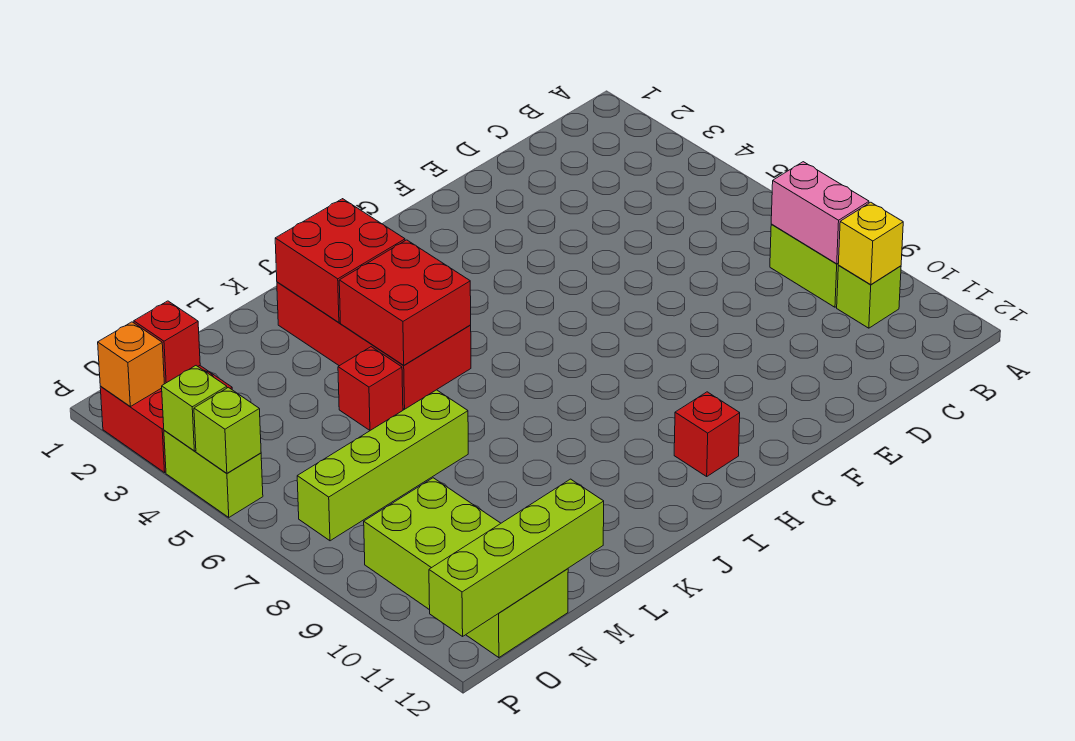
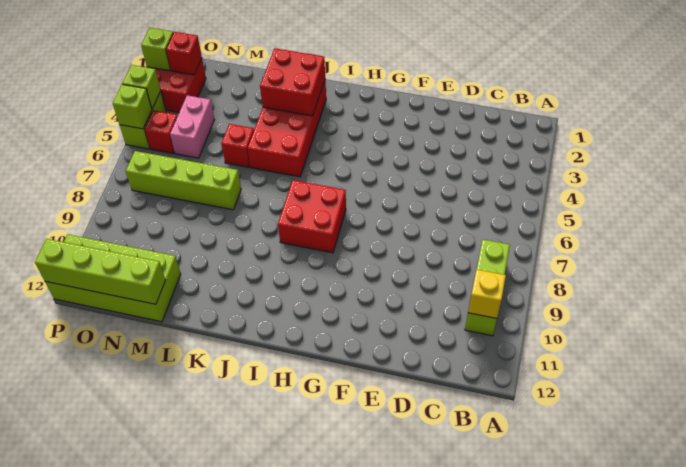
pink brick B8:B9 level 2 -> pink brick N4:N5 level 1
red brick H11 level 1 -> red brick O5 level 1
red brick J4:K5 level 2 -> red brick H7:I8 level 1
lime brick N9:O12 level 1 -> lime brick M11:P12 level 1
orange brick P2 level 2 -> lime brick P2 level 2

